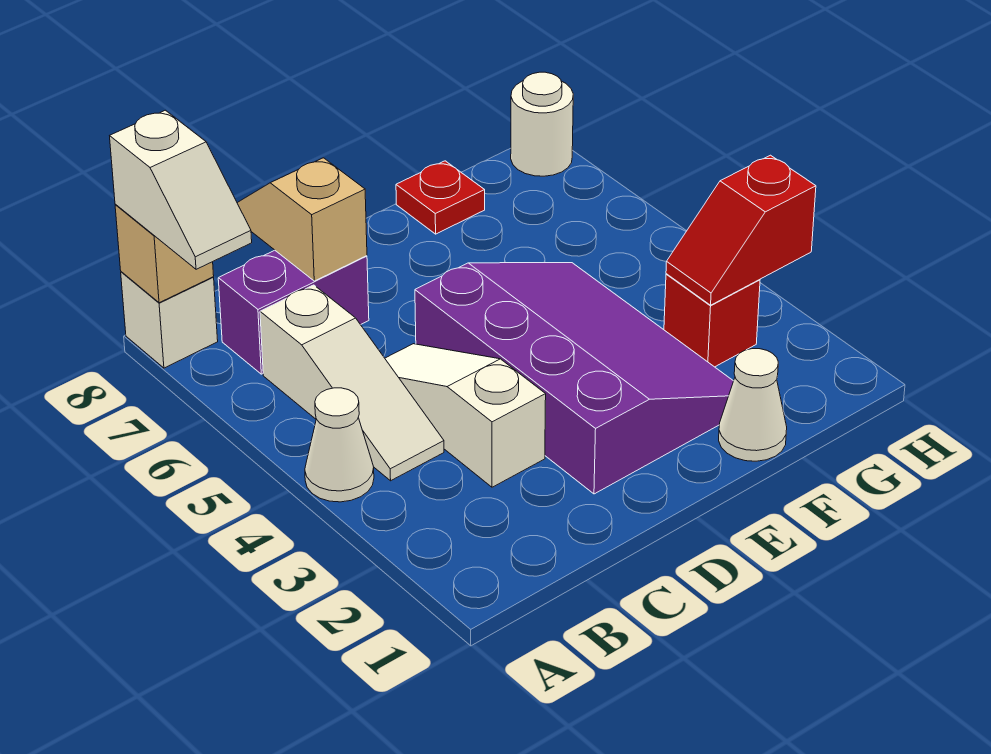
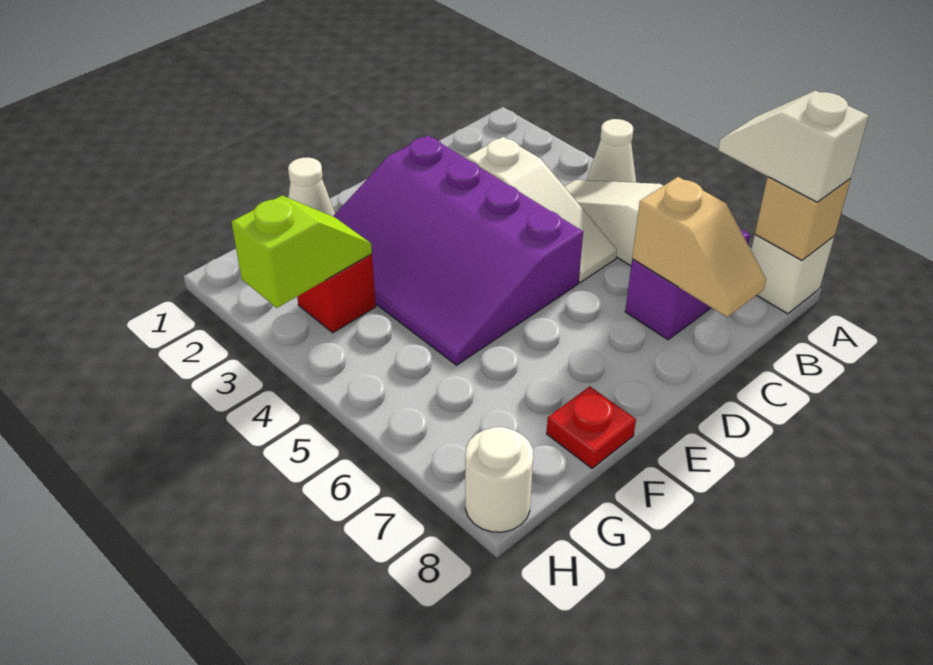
red slope G3:H3 level 2 top H -> lime slope G3:H3 level 2 top H

